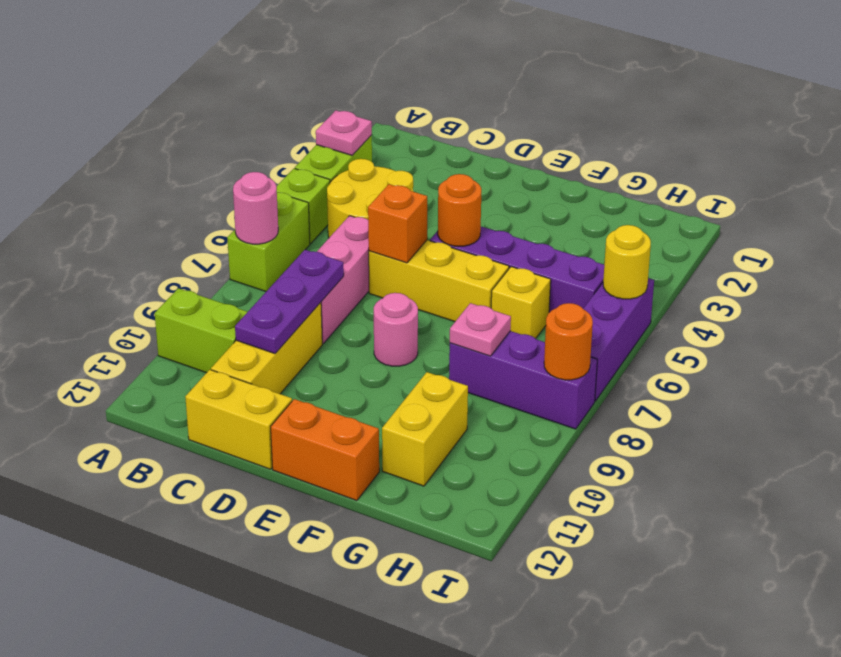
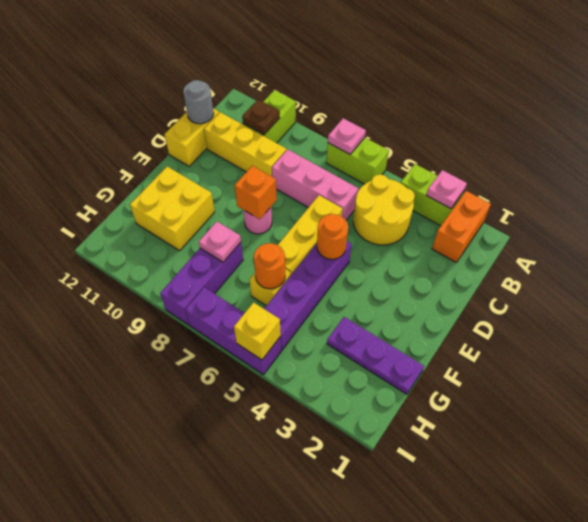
lime brick A5 level 1 -> none
pink round brick A7 level 2 -> pink plate A7 level 2
none -> brown plate B10 level 2
purple plate C8:C10 level 2 -> purple plate G1:G3 level 1
none -> grey round brick C12 level 2
orange brick D6 level 2 -> orange brick E8 level 2
orange brick E12:F12 level 1 -> orange brick A2:B2 level 1
yellow brick G10:G11 level 1 -> yellow brick F10:G11 level 1
yellow round brick I5 level 2 -> yellow brick I5 level 2
orange round brick I8 level 2 -> orange round brick G6 level 2

